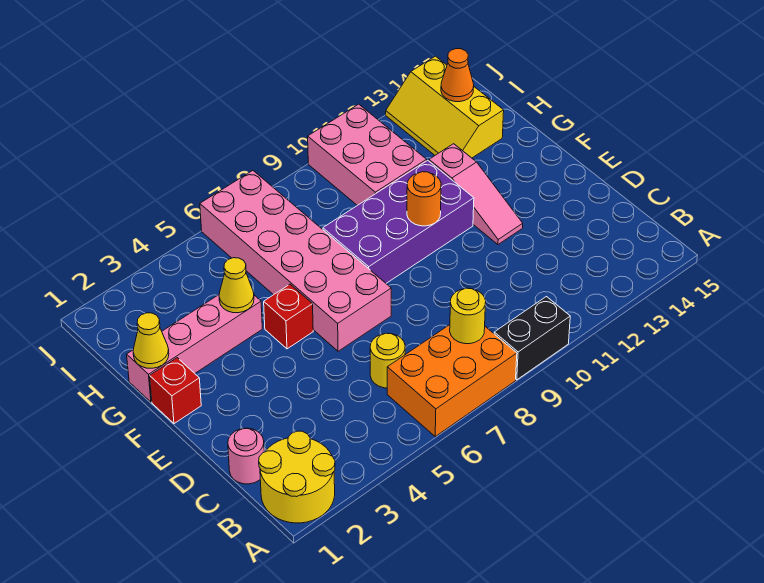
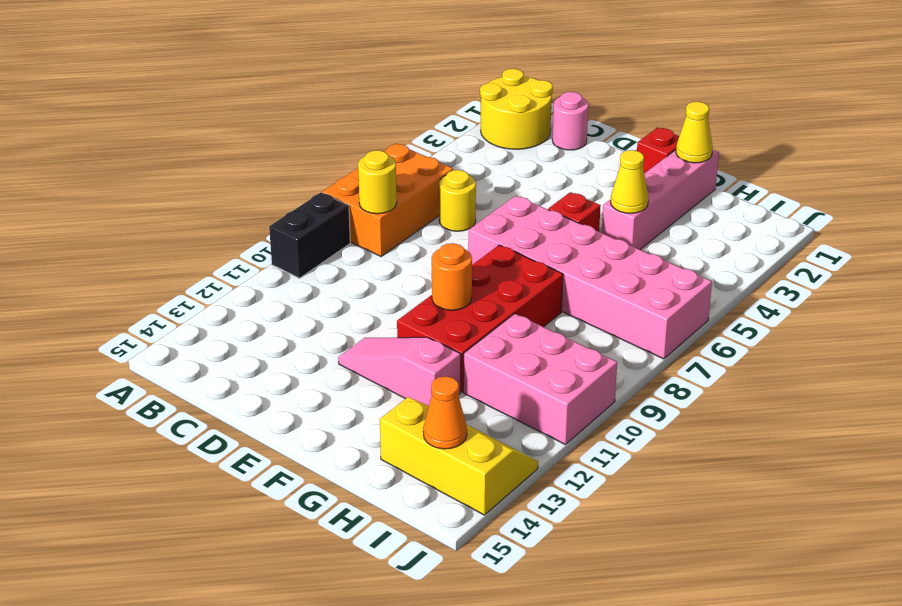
purple brick F8:G11 level 1 -> red brick F8:G11 level 1

